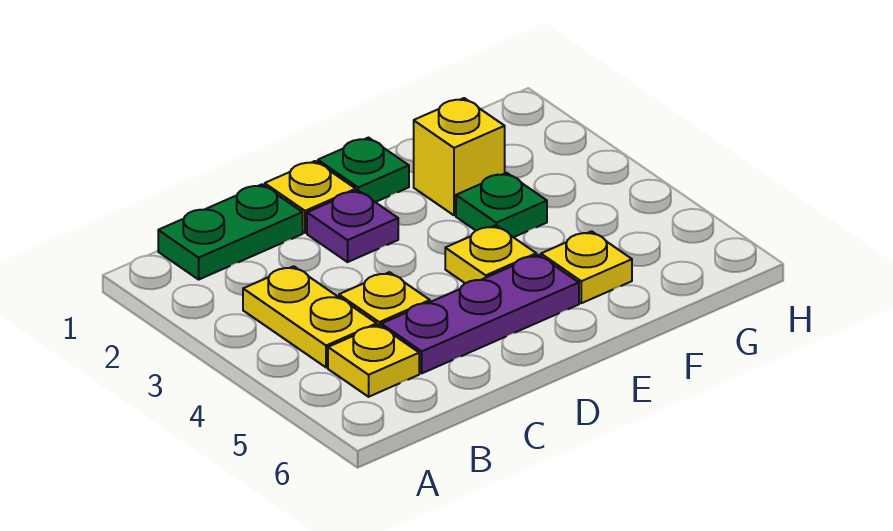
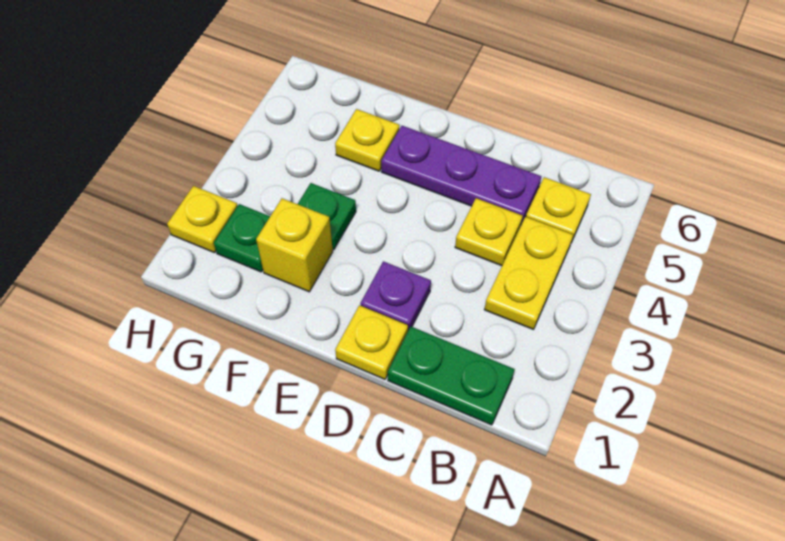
green plate E1 level 1 -> green plate G2 level 1
yellow plate E4 level 1 -> yellow plate H2 level 1

